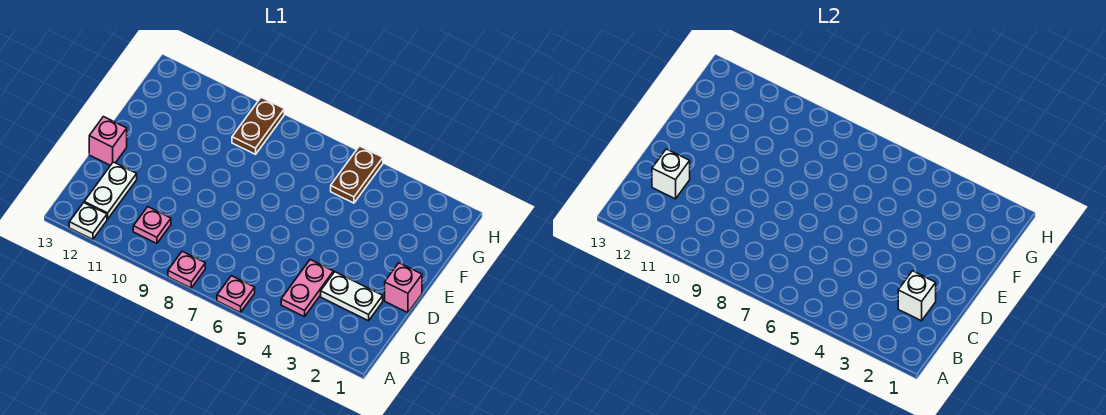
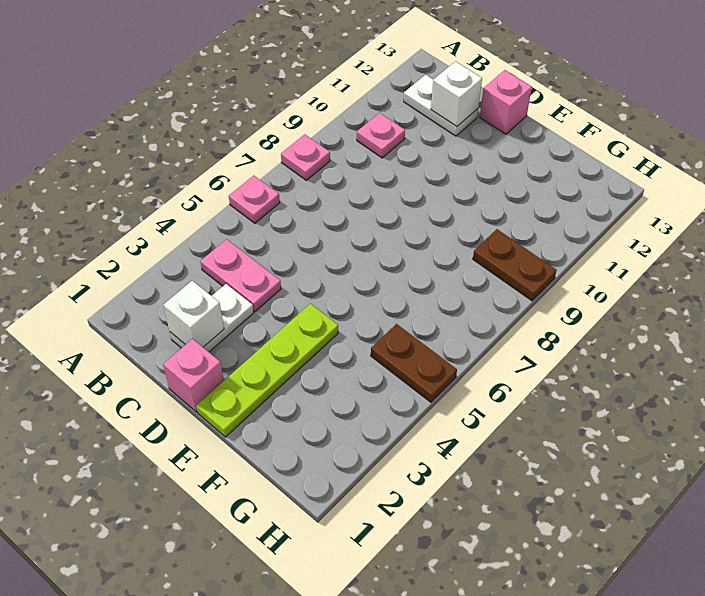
white plate A12 level 1 -> none
none -> lime plate E1:E4 level 1

